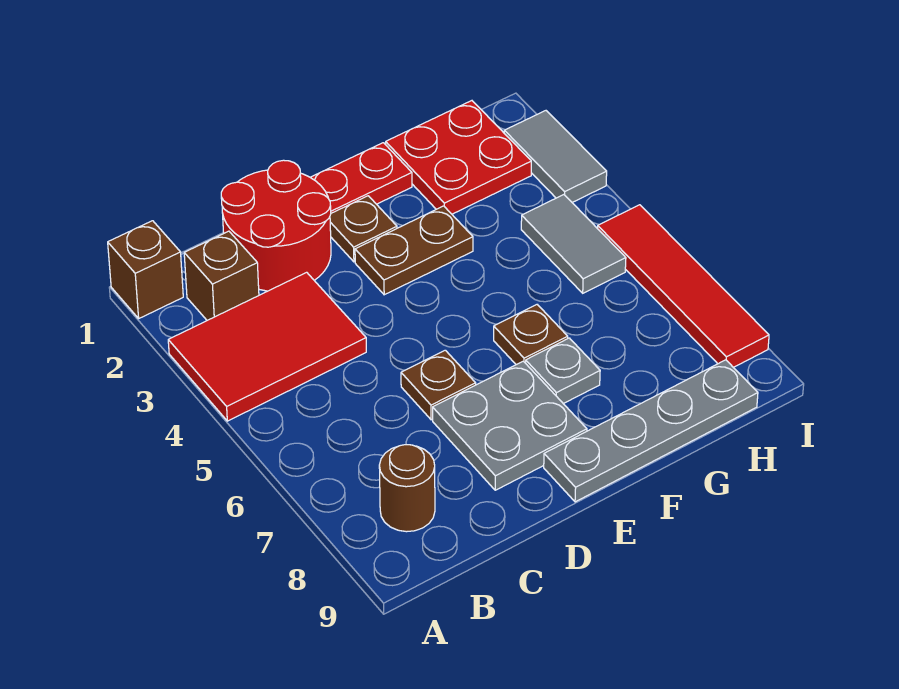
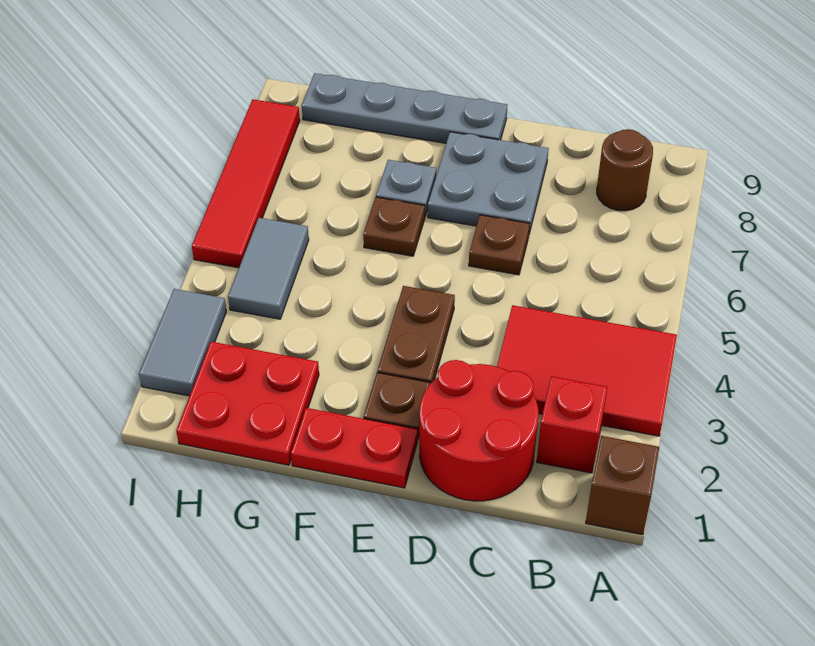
brown brick B2 level 1 -> red brick B2 level 1
brown plate E3:F3 level 1 -> brown plate E3:E4 level 1

